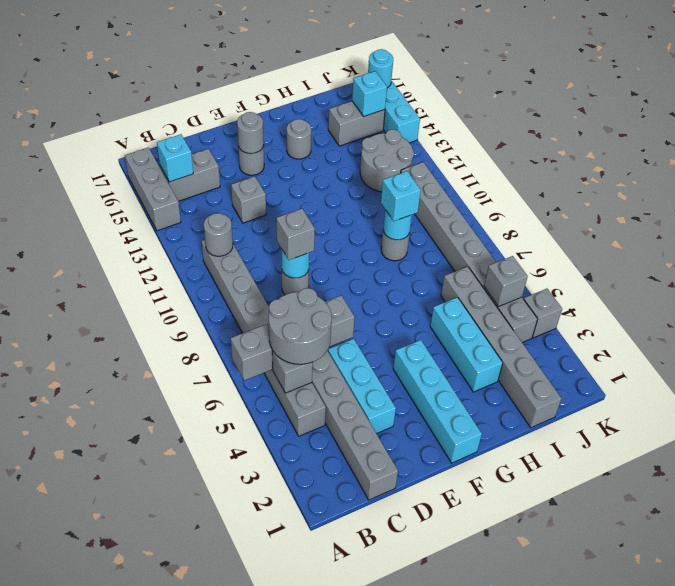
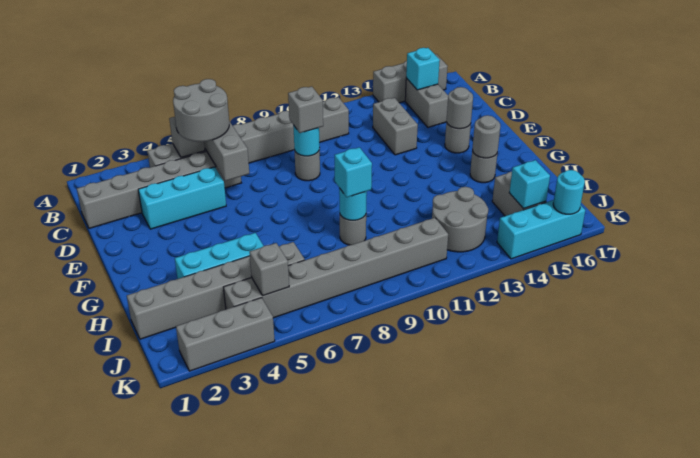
grey round brick B11 level 2 -> grey round brick G15 level 2
grey brick D13 level 1 -> grey brick C13:D13 level 1
cyan brick F1:F4 level 1 -> none
grey brick K4 level 1 -> grey brick K2:K4 level 1

